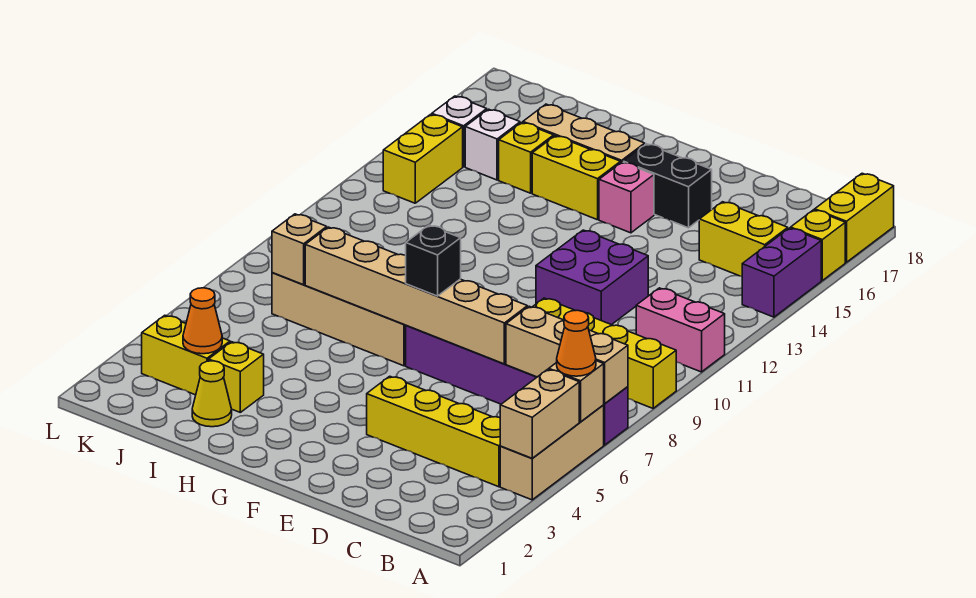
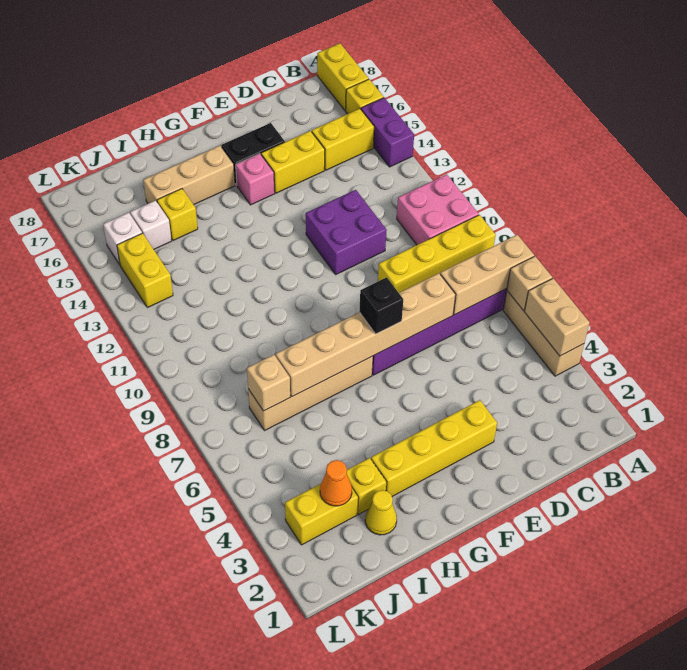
orange cone A6 level 3 -> none
pink brick A11:B11 level 1 -> pink brick A10:B11 level 1
yellow brick B4:E4 level 1 -> yellow brick E3:H3 level 1
yellow brick G15:H15 level 1 -> yellow brick D15:E15 level 1

